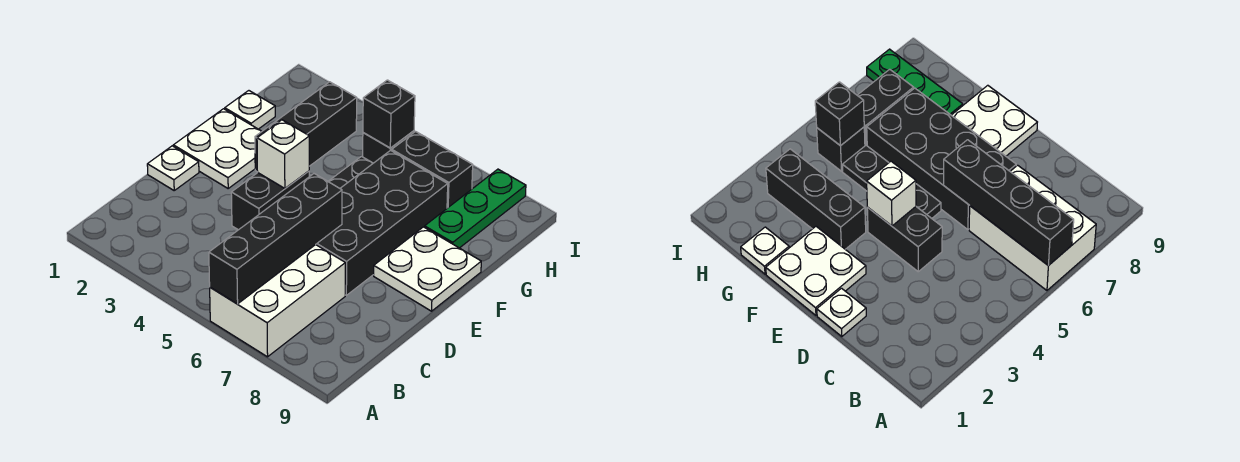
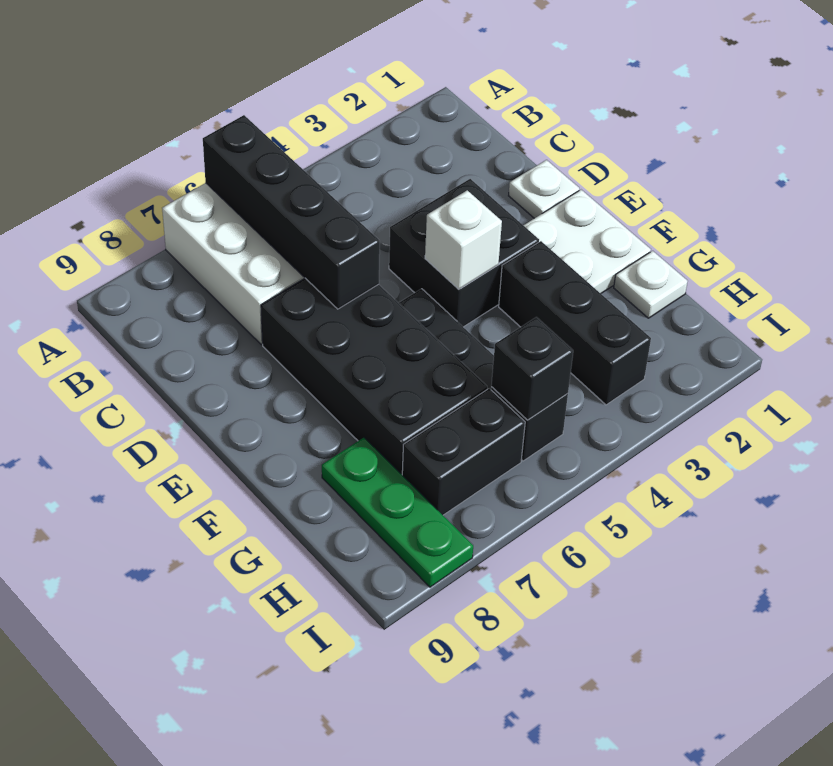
black brick D4:E4 level 1 -> black brick D3:E4 level 1
white plate E8:F9 level 1 -> none

